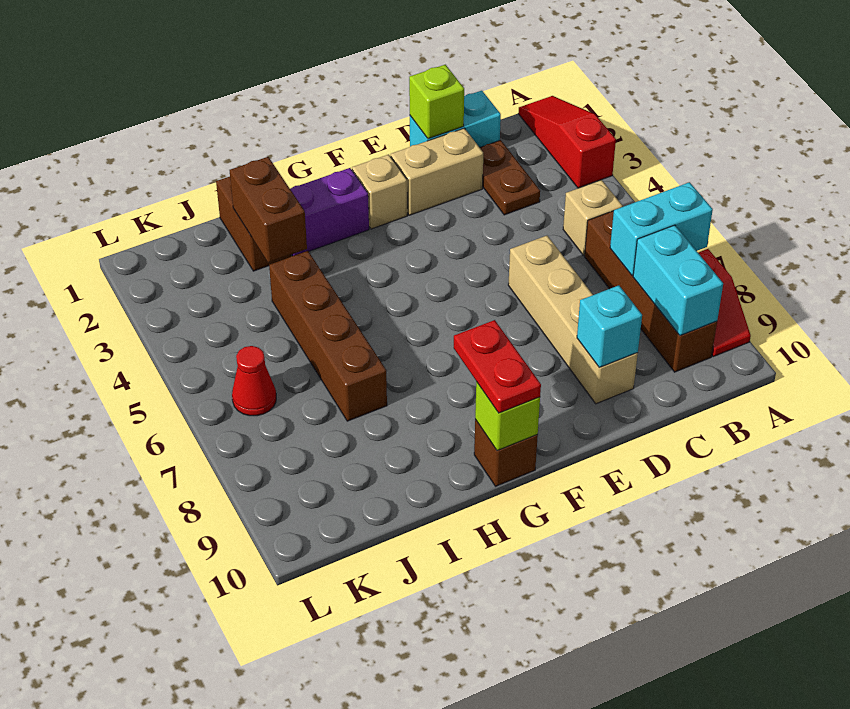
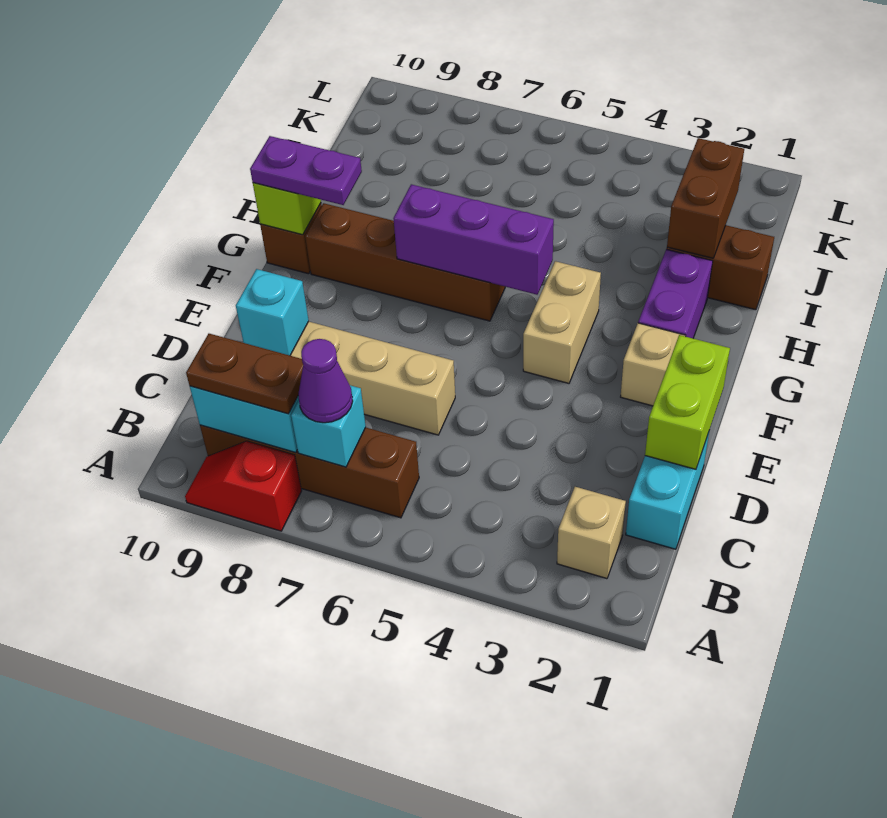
red slope A1:A3 level 1 top 3 -> none
cyan brick A7:B7 level 2 -> cyan brick B7 level 2
tan brick B5 level 1 -> tan brick B2 level 1
none -> purple cone B7 level 3
brown plate C2:C3 level 1 -> brown plate B8:B9 level 3
lime brick D1 level 2 -> lime brick D1:E1 level 2
tan brick D2:E2 level 1 -> tan brick F4:G4 level 1
none -> purple brick G5:G7 level 2
red plate G9:G10 level 3 -> purple plate G9:G10 level 3
brown brick I2:I3 level 2 -> brown brick I2:J2 level 2
brown brick I4:I7 level 1 -> brown brick G6:G9 level 1
red cone K6 level 1 -> none

